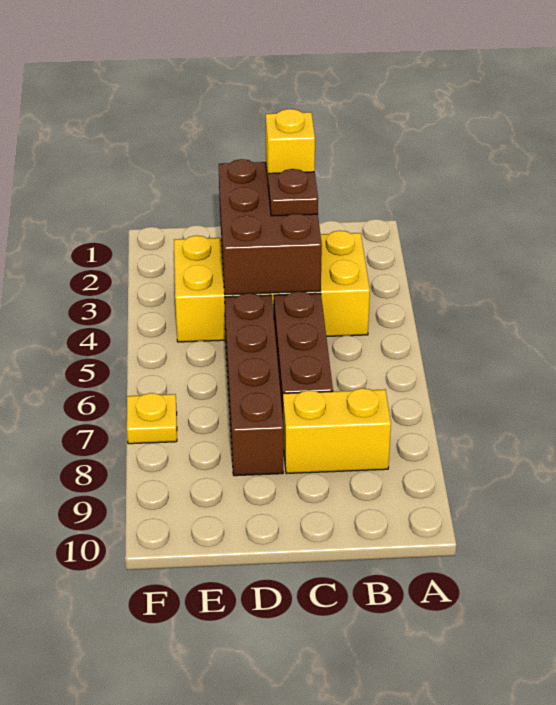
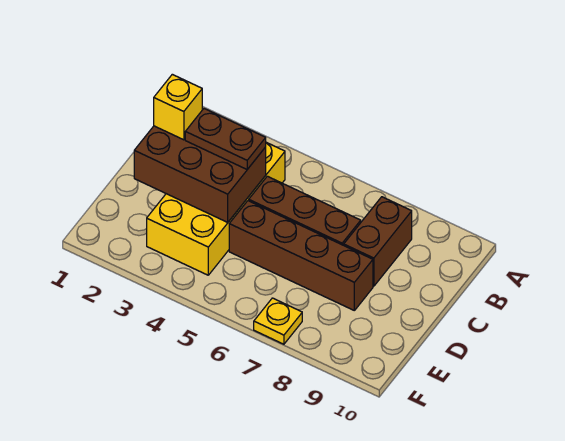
yellow brick B8:C8 level 1 -> brown brick B8:C8 level 1
brown plate C3 level 3 -> brown plate C3:C4 level 3

